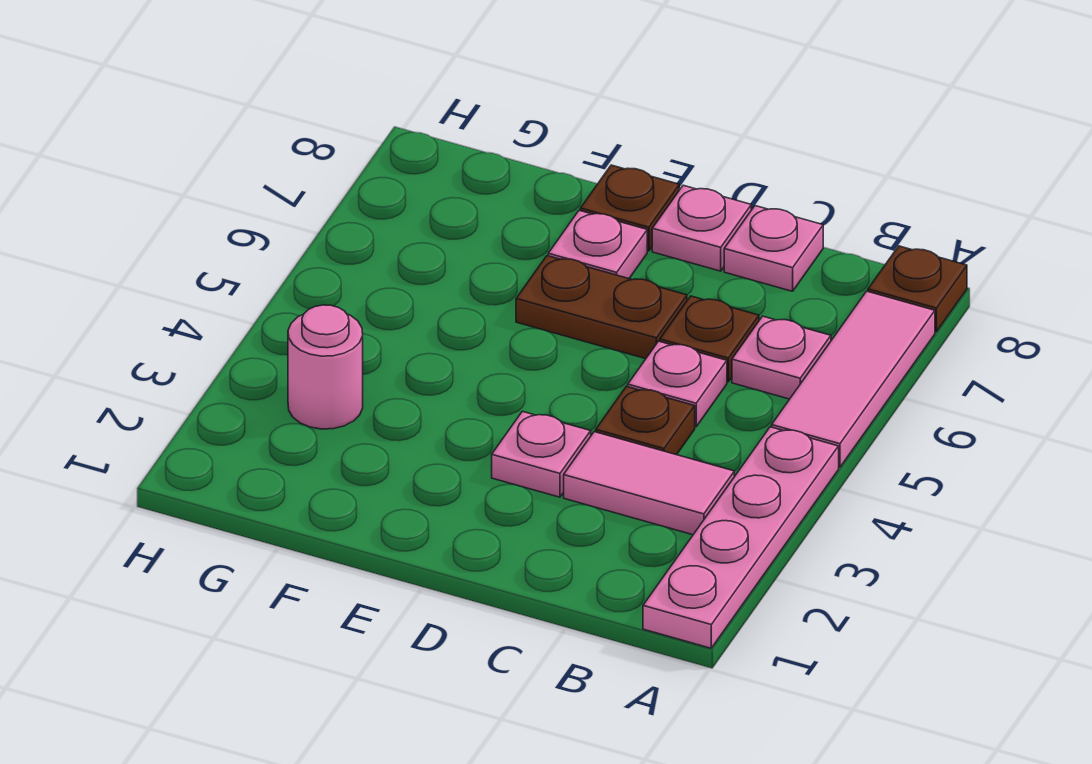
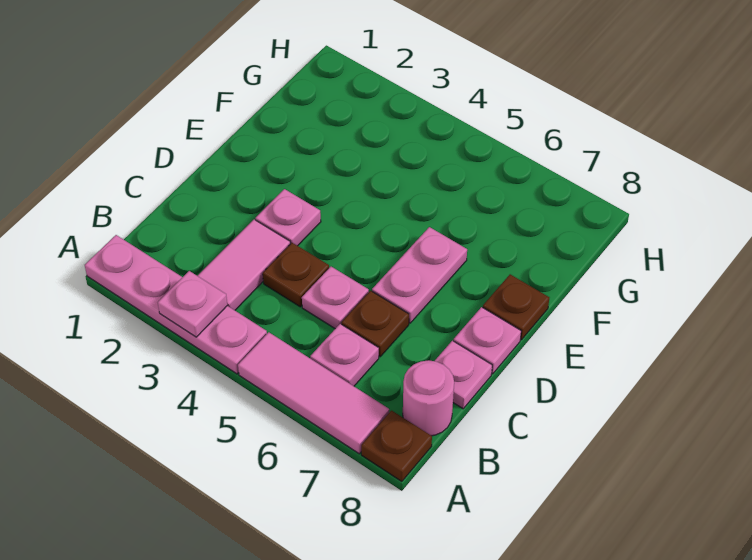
brown plate D6:E6 level 1 -> pink plate D6:E6 level 1
pink plate E7 level 1 -> pink plate A3 level 2
pink round brick G3 level 1 -> pink round brick B8 level 1

